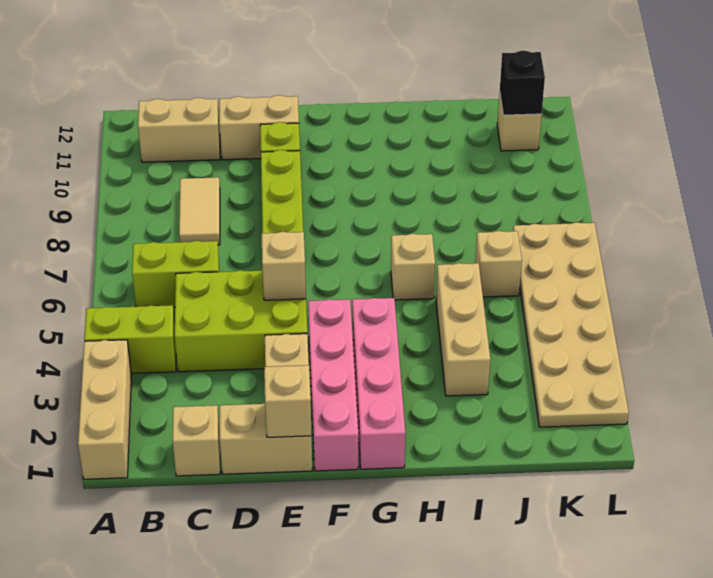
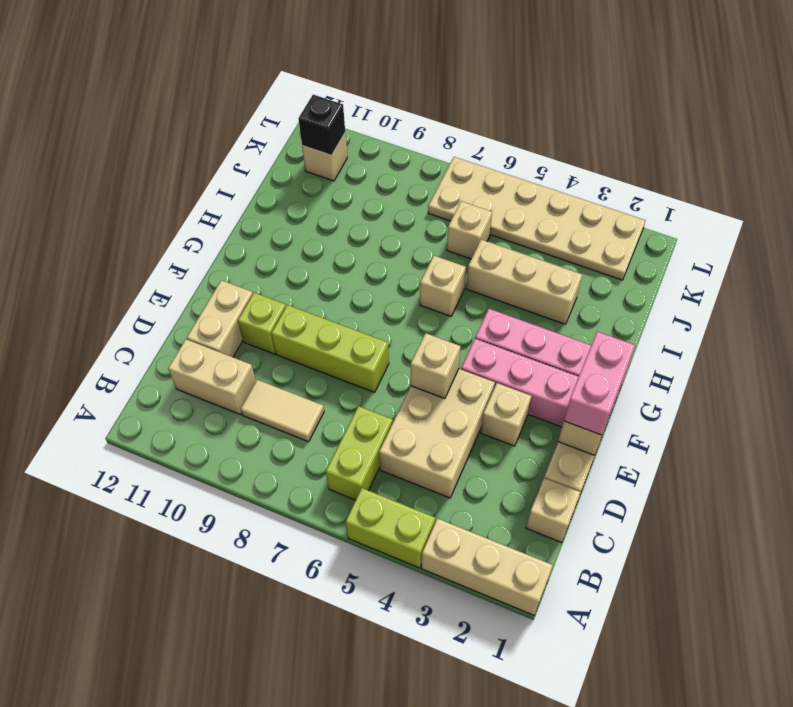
lime brick A4:B4 level 1 -> lime brick A4:A5 level 1
tan brick B11:C11 level 1 -> tan brick C10:C11 level 1
lime brick C4:E5 level 1 -> tan brick C4:E5 level 1
none -> pink brick E1:F1 level 3

